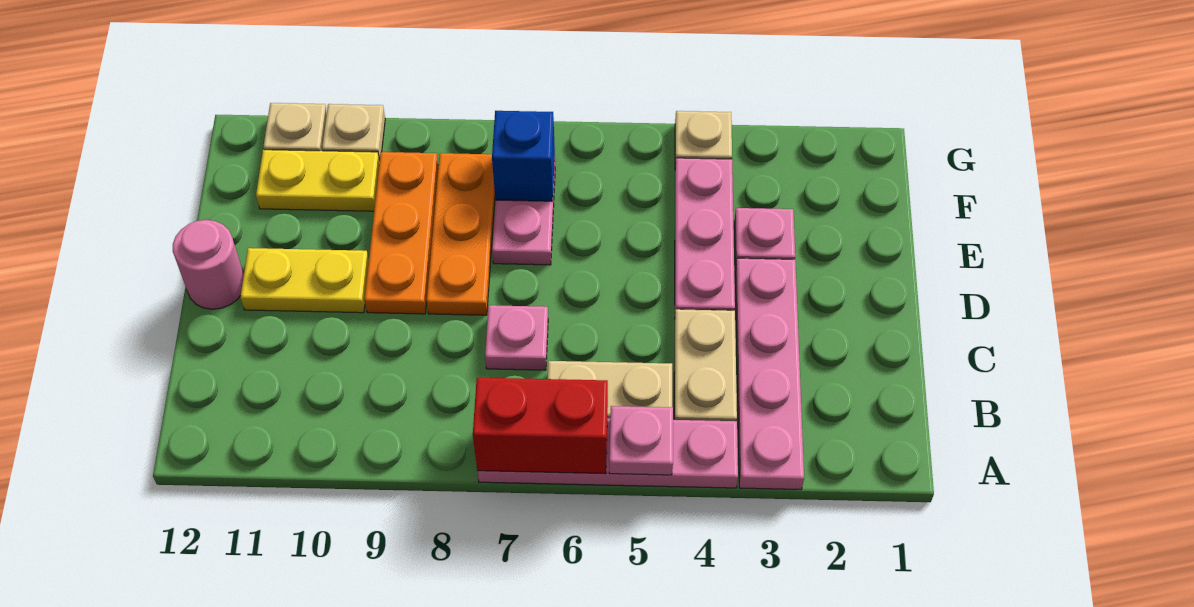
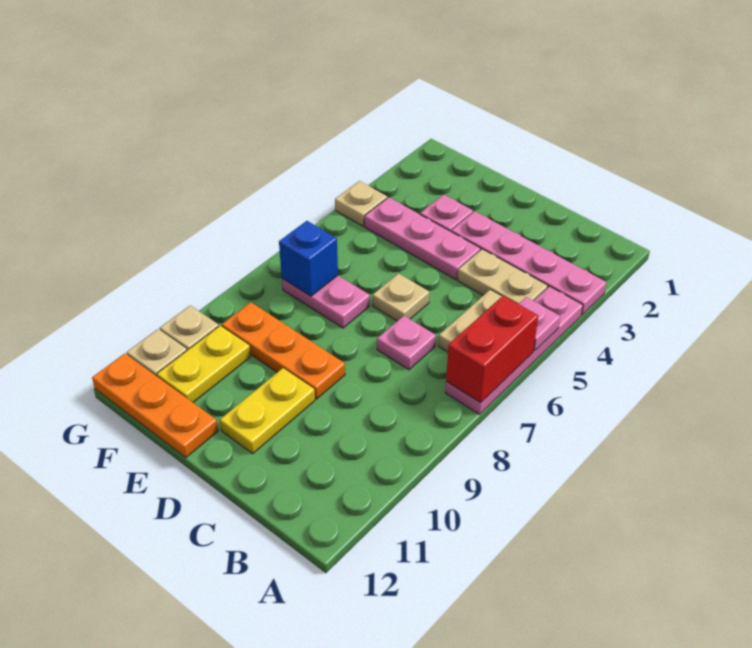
none -> tan plate D6 level 1
orange plate D8:F8 level 1 -> orange plate E12:G12 level 1
pink round brick D12 level 1 -> none

